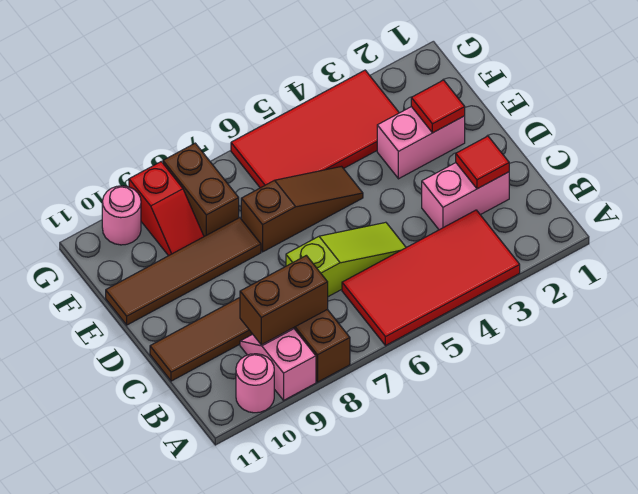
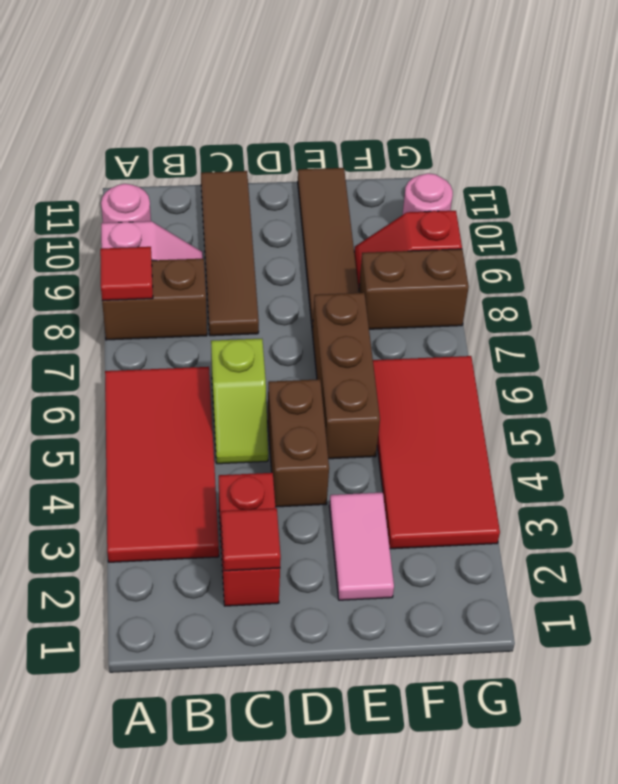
brown brick B8:B9 level 2 -> brown brick D4:D5 level 1
pink brick C2:C3 level 1 -> red brick C2:C3 level 1
lime slope C5:C7 level 1 top 7 -> lime slope C5:C6 level 1 top 6
pink brick E2:E3 level 1 -> pink tile E2:E3 level 1
red tile E2 level 2 -> red tile A8 level 2
brown slope E5:E7 level 1 top 7 -> brown brick E5:E7 level 1

